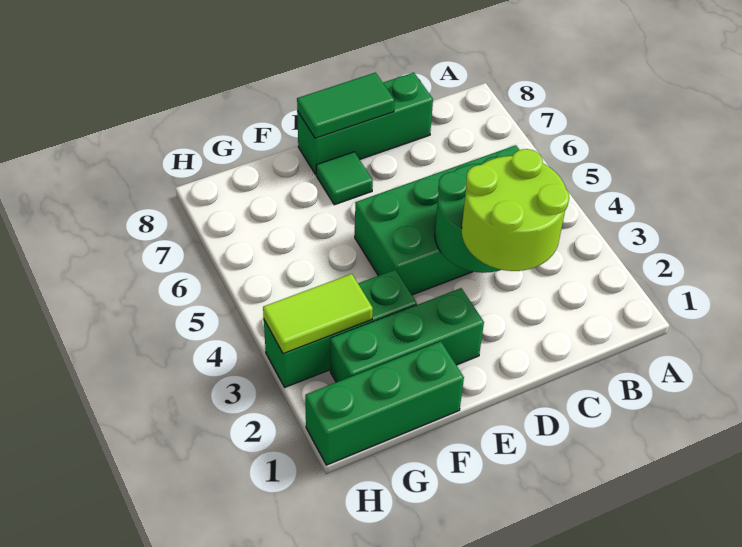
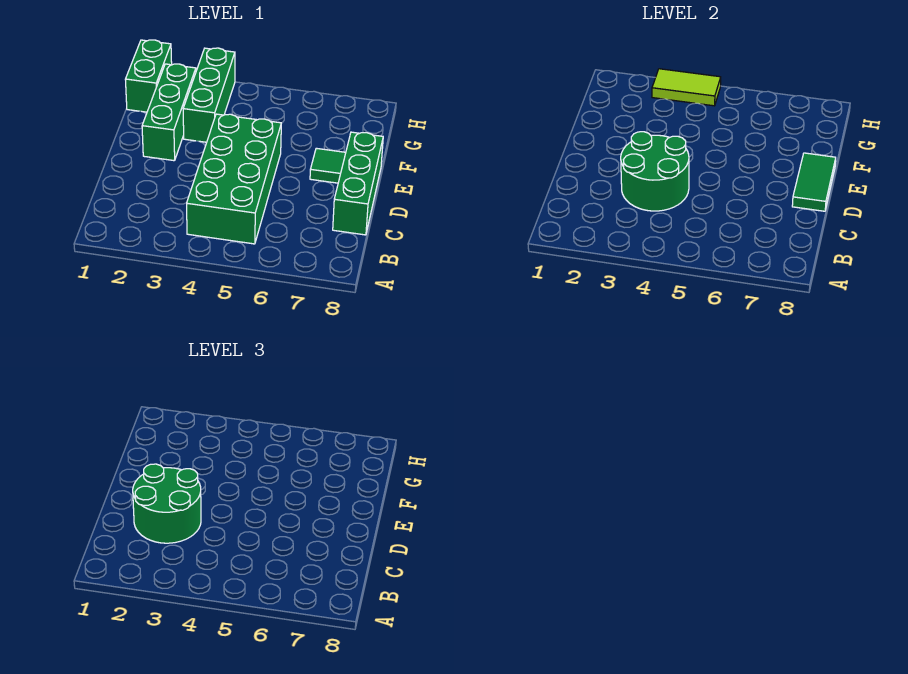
lime round brick C2:D3 level 3 -> green round brick C2:D3 level 3
green brick F1:H1 level 1 -> green brick G1:H1 level 1
lime tile G3:H3 level 2 -> lime tile H3:H4 level 2

